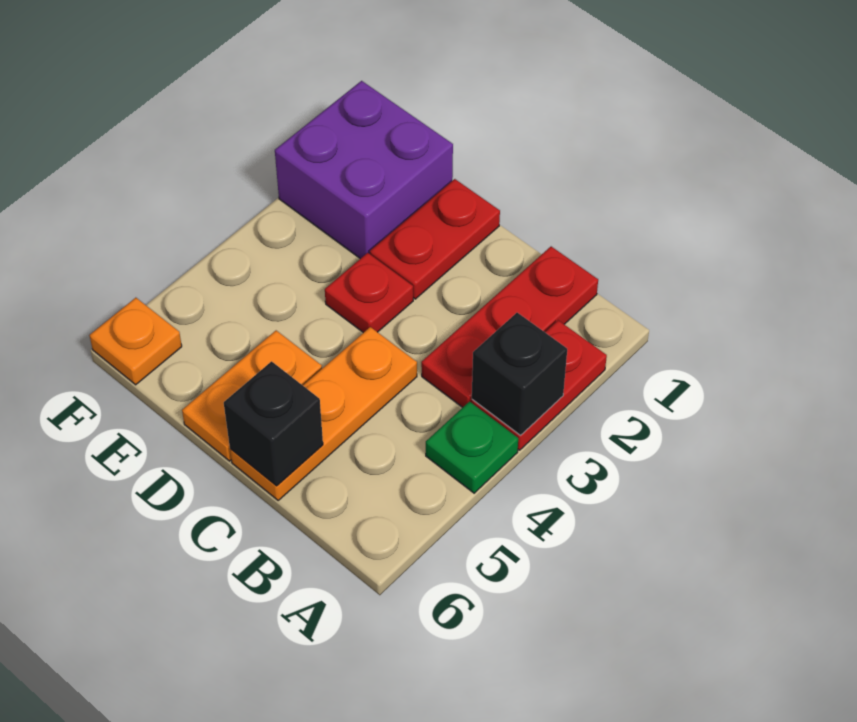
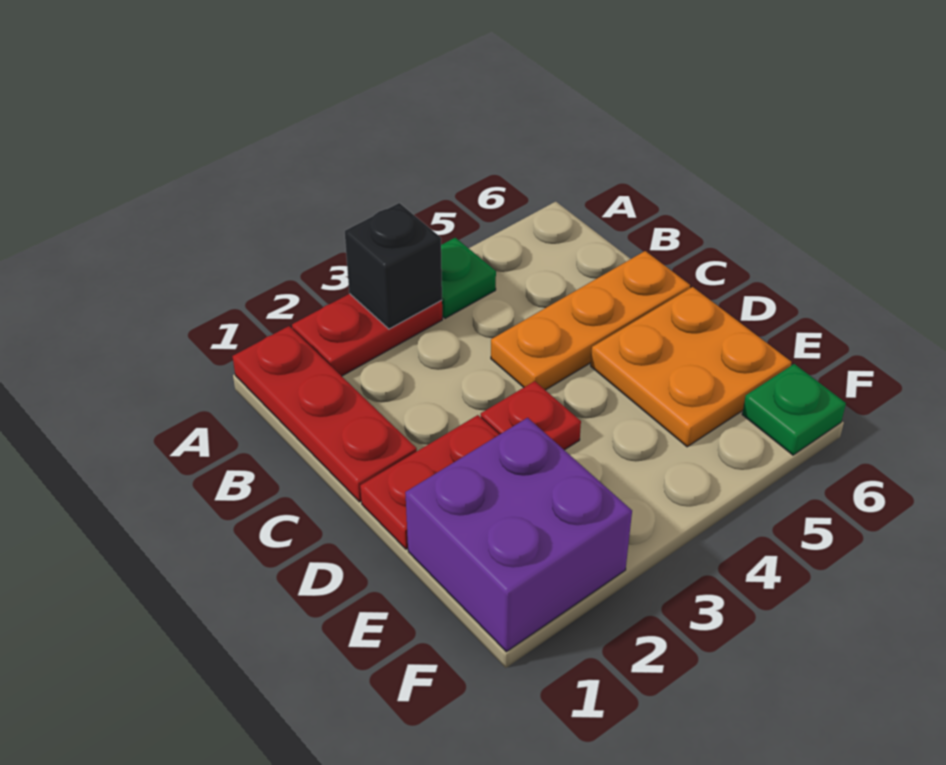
red plate B1:B3 level 1 -> red plate A1:C1 level 1
black brick C6 level 2 -> none
orange plate D5:D6 level 1 -> orange plate D5:E6 level 1
orange plate F6 level 1 -> green plate F6 level 1

